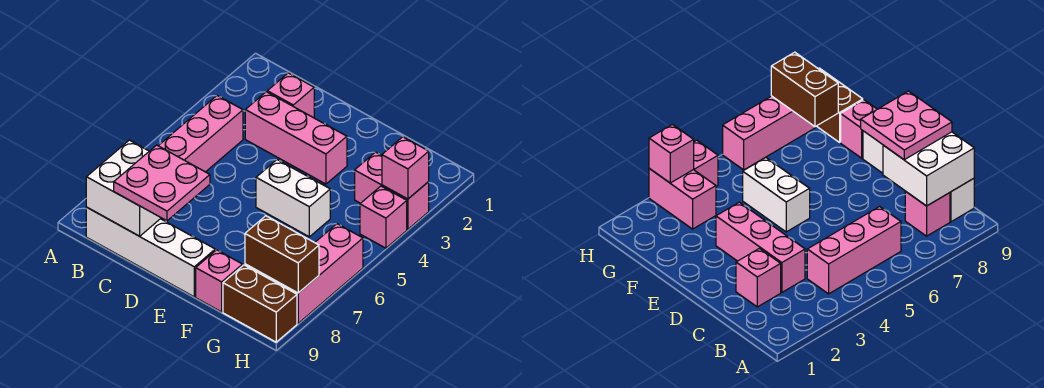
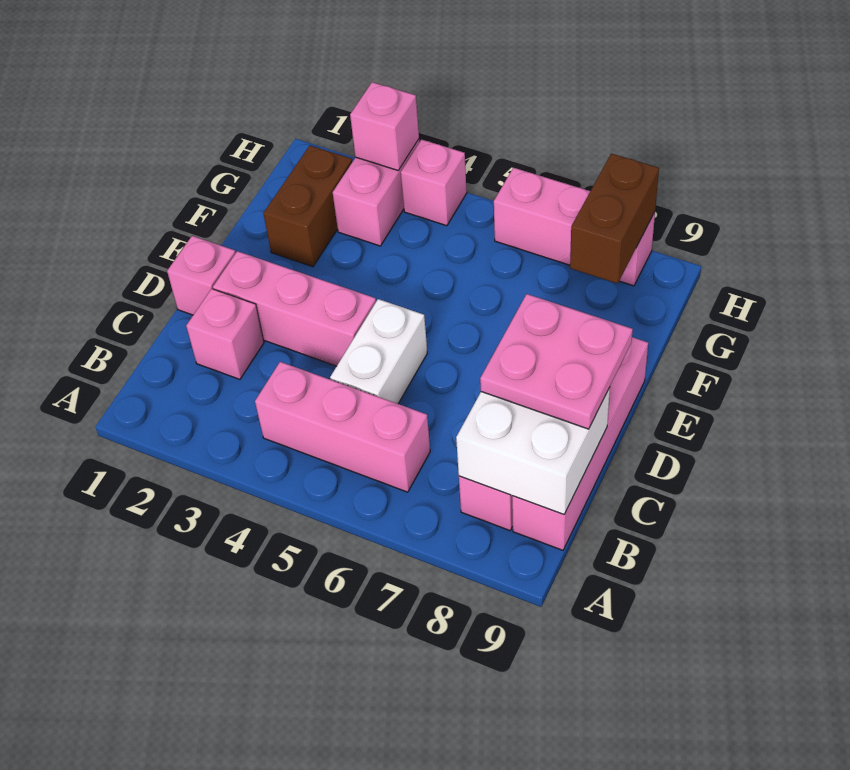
white brick B9:E9 level 1 -> pink brick B9:E9 level 1
pink brick C3:E3 level 1 -> pink brick D2:D4 level 1
white brick E5:F5 level 1 -> white brick C5:D5 level 1
pink brick F9 level 1 -> pink brick D1 level 1
brown brick G9:H9 level 1 -> brown brick F2:G2 level 1

